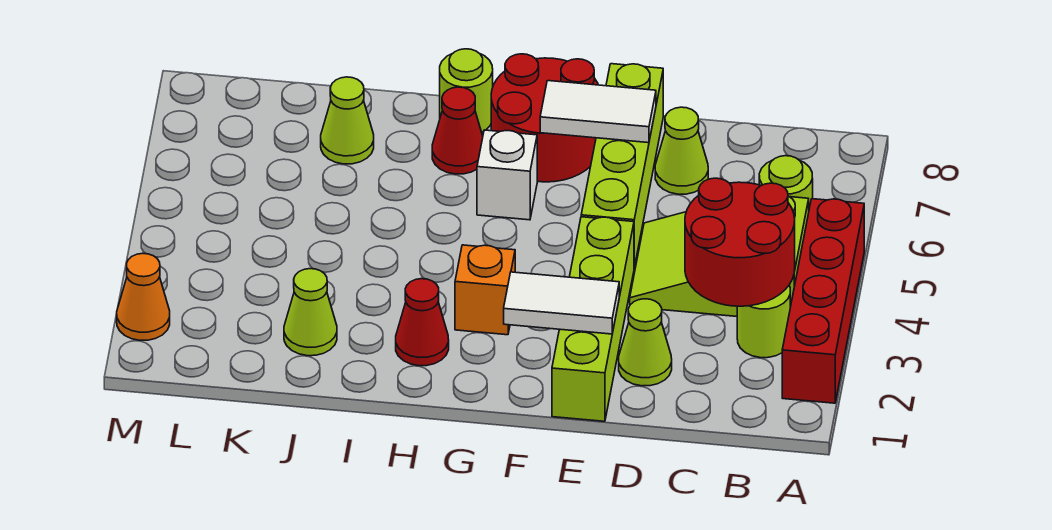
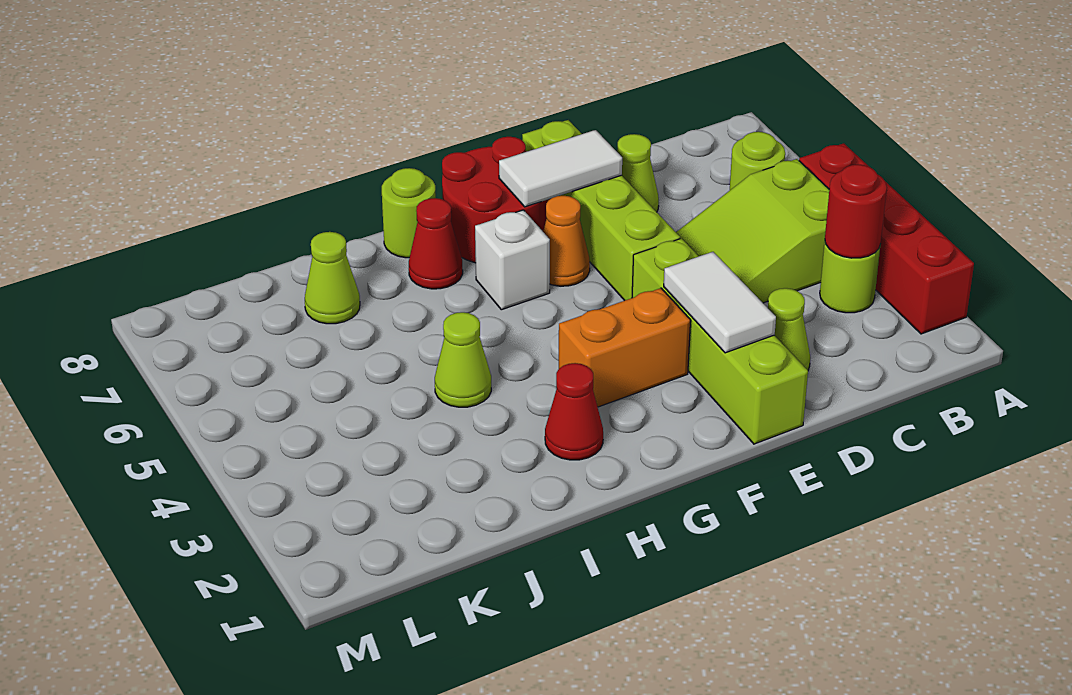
red round brick B3:C4 level 2 -> red round brick B3 level 2
white tile E2:F2 level 2 -> white tile E2:E3 level 2
orange brick G3 level 1 -> orange brick F3:G3 level 1
lime cone J2 level 1 -> lime cone I4 level 1
orange cone M2 level 1 -> orange cone F6 level 1

